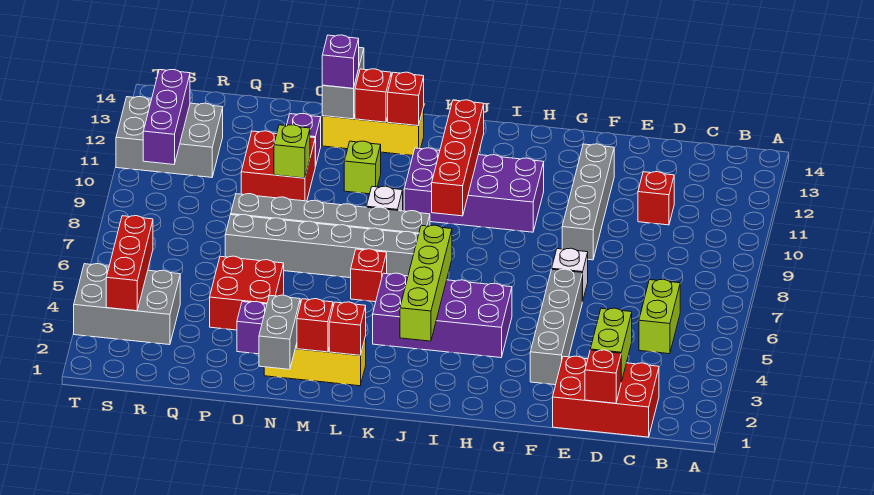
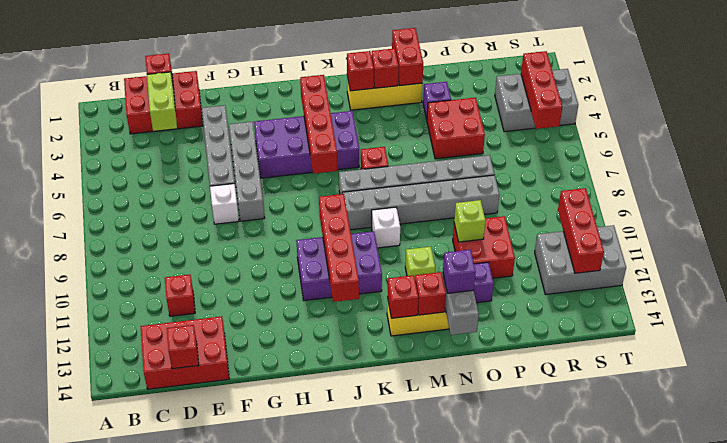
lime brick C5:C6 level 1 -> none
none -> red brick C13:E14 level 1
none -> red brick D14 level 2
grey brick F9:F12 level 1 -> grey brick G4:G7 level 1
purple brick H10:K11 level 1 -> purple brick I10:K11 level 1
lime brick J3:J6 level 2 -> red brick J3:J6 level 2
grey brick N1:N2 level 2 -> red brick N1:N2 level 2
purple brick S10:S12 level 2 -> red brick S10:S12 level 2

